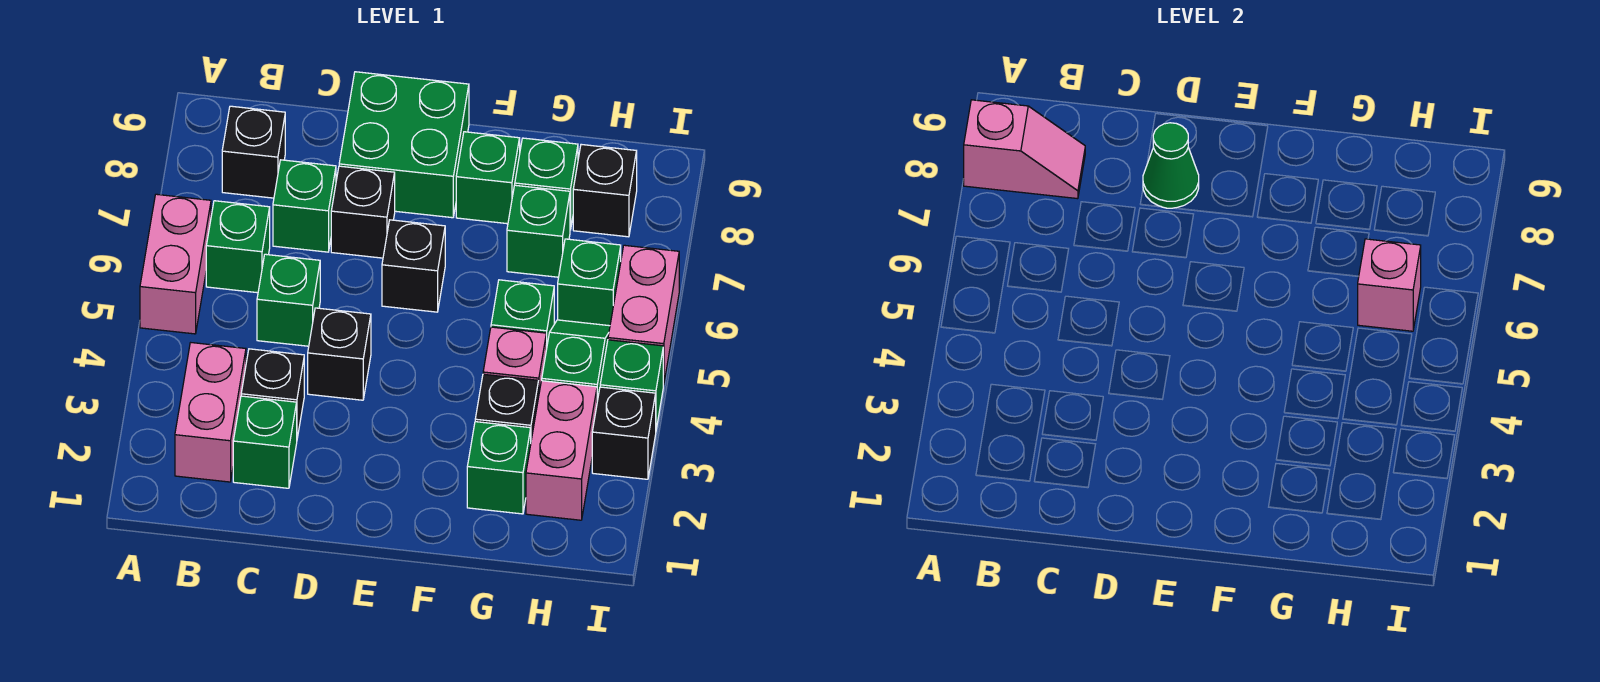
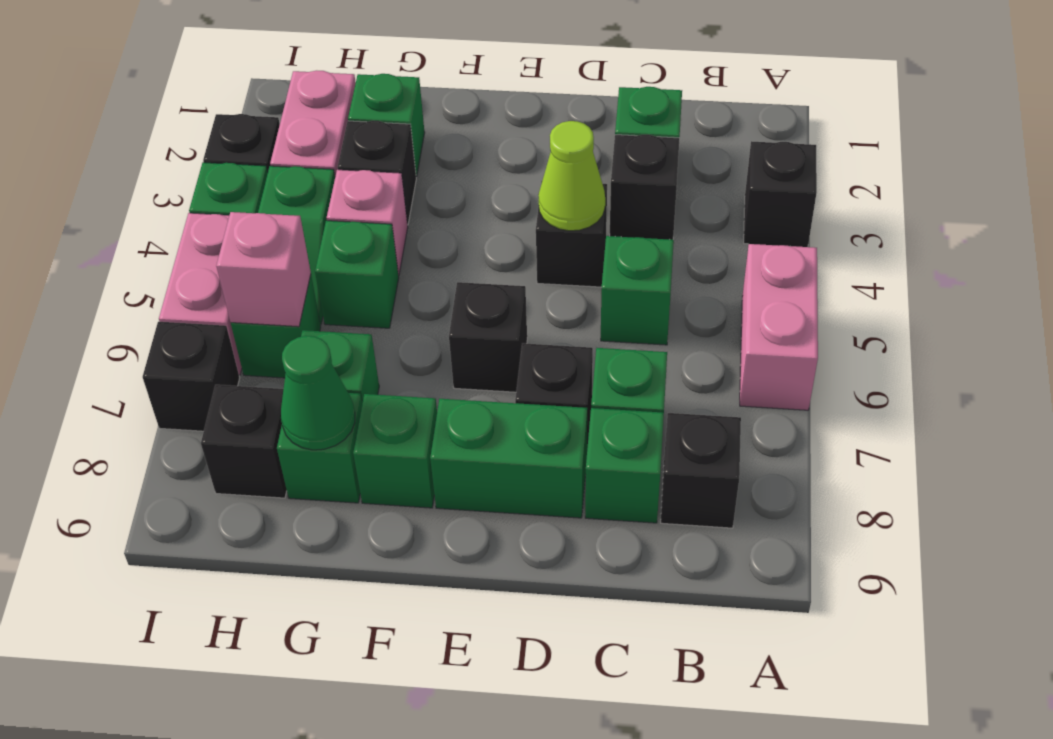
none -> black brick A3 level 1
pink slope A8:B8 level 2 top A -> none
pink brick B2:B3 level 1 -> none
green brick B6 level 1 -> green brick C8 level 1
none -> lime cone D4 level 2
green brick D8:E9 level 1 -> green brick D8:E8 level 1
green cone D8 level 2 -> green cone G8 level 2
none -> black brick I7 level 1

